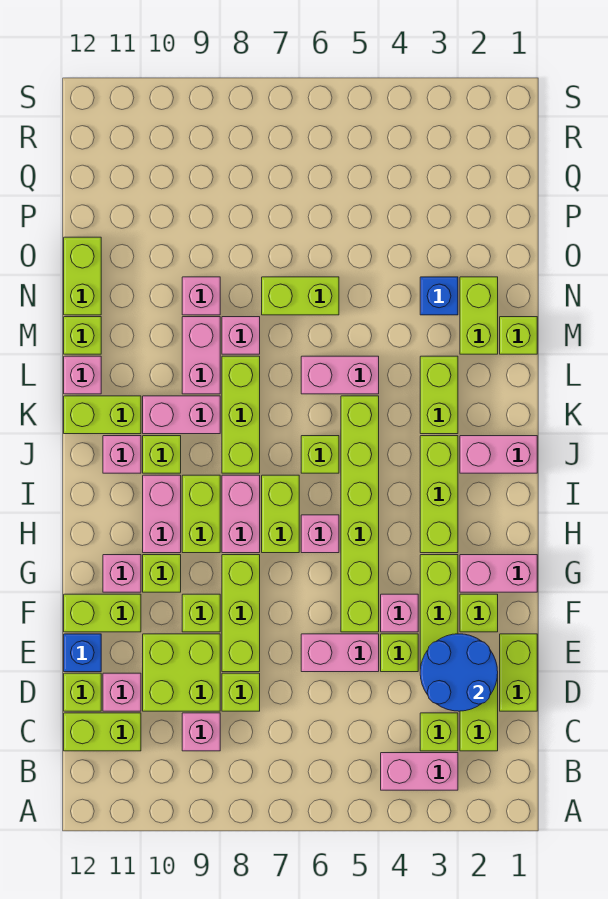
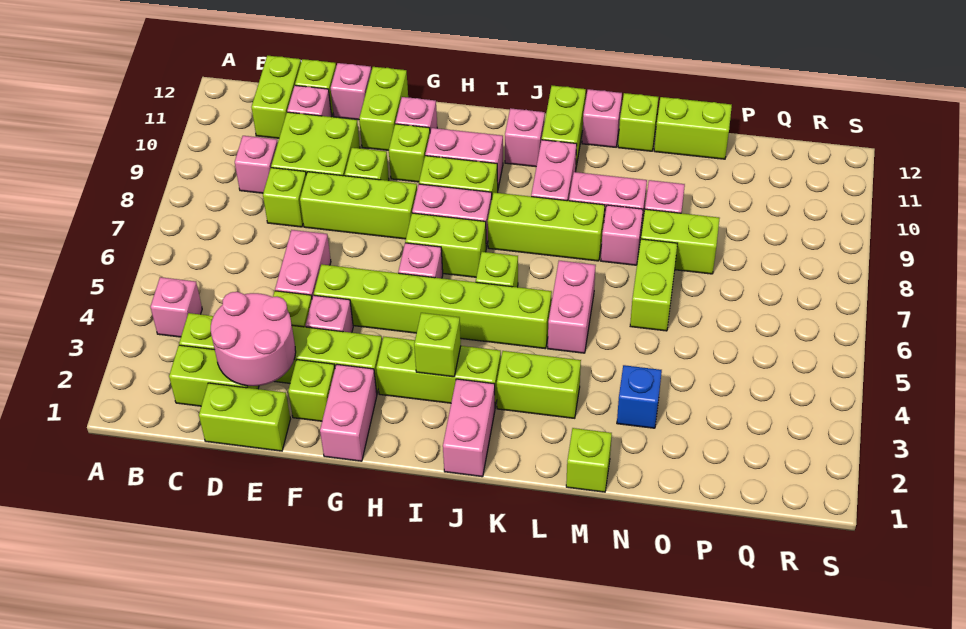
pink brick B3:B4 level 1 -> pink brick B4 level 1
blue round brick D2:E3 level 2 -> pink round brick D2:E3 level 2
blue brick E12 level 1 -> pink brick E12 level 1
lime brick J10 level 1 -> lime brick I3 level 2
lime brick M2:N2 level 1 -> lime brick N8:O8 level 1

